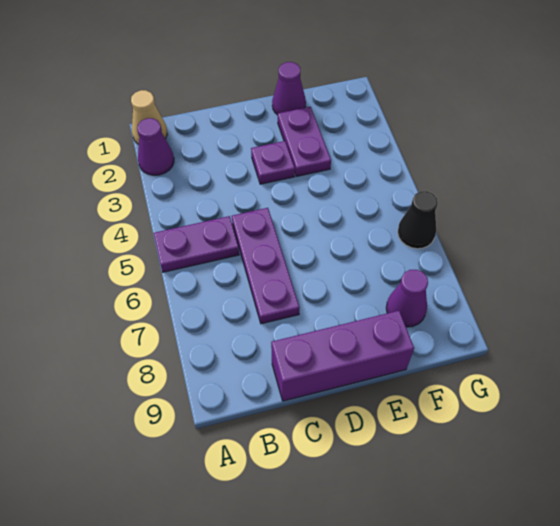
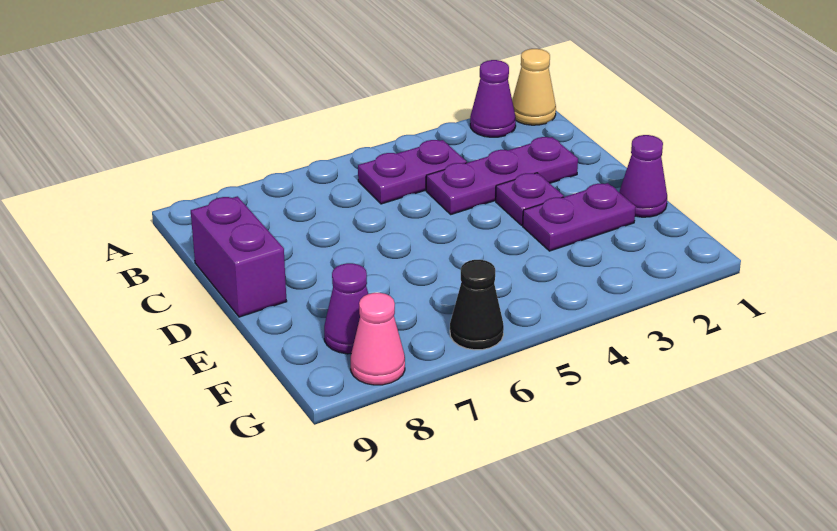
purple plate A5:B5 level 1 -> purple plate B4:B5 level 1
purple plate C5:C7 level 1 -> purple plate C2:C4 level 1
purple brick C9:E9 level 1 -> purple brick C9:D9 level 1
none -> pink cone G8 level 1

